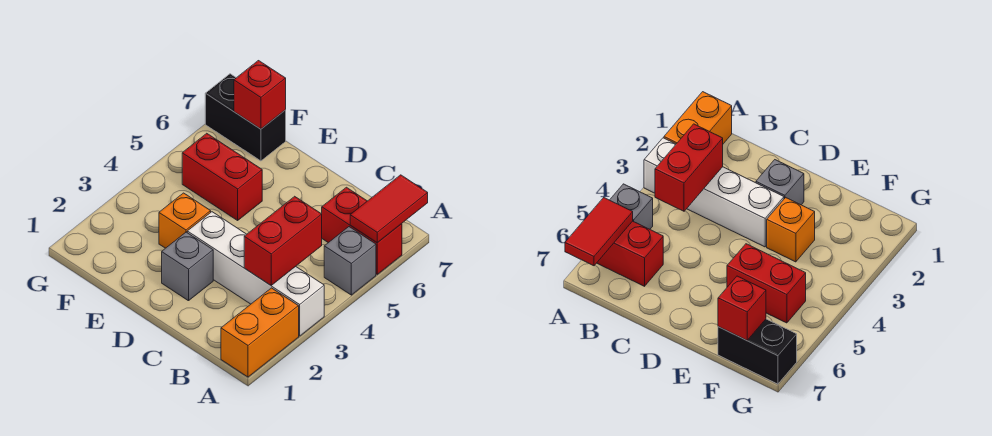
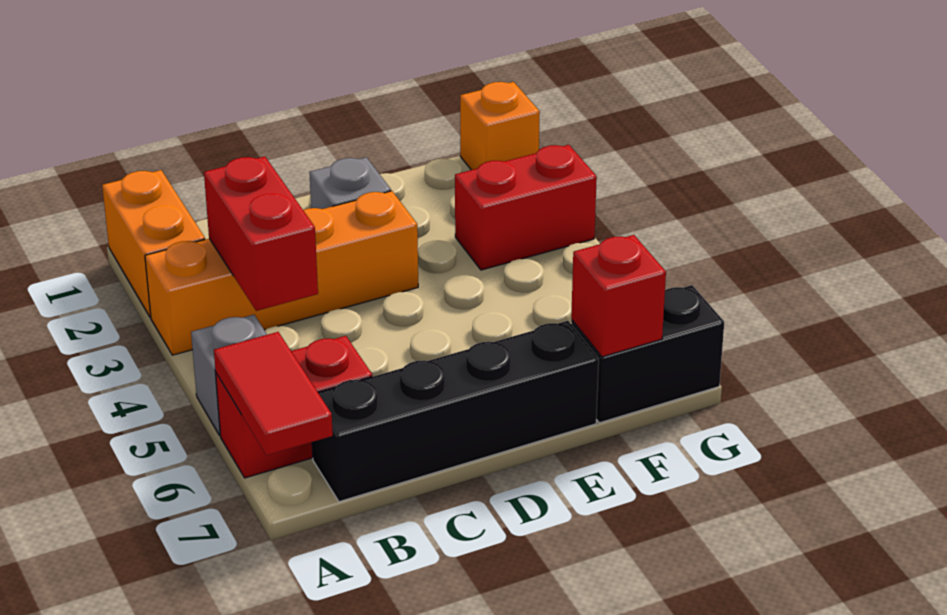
white brick A3:D3 level 1 -> orange brick A3:D3 level 1
none -> black brick B7:E7 level 1
orange brick E3 level 1 -> orange brick G1 level 1
red brick E5:F5 level 1 -> red brick F3:G3 level 1

